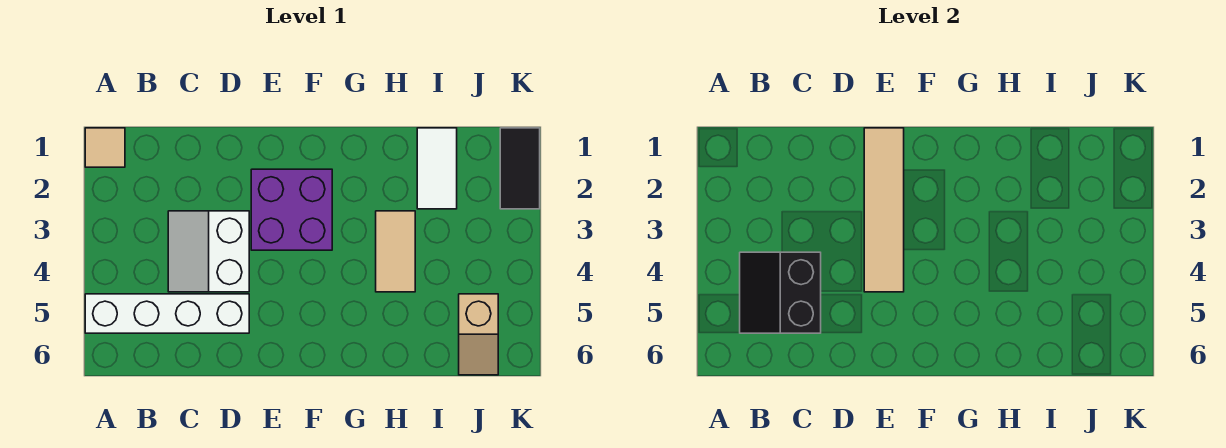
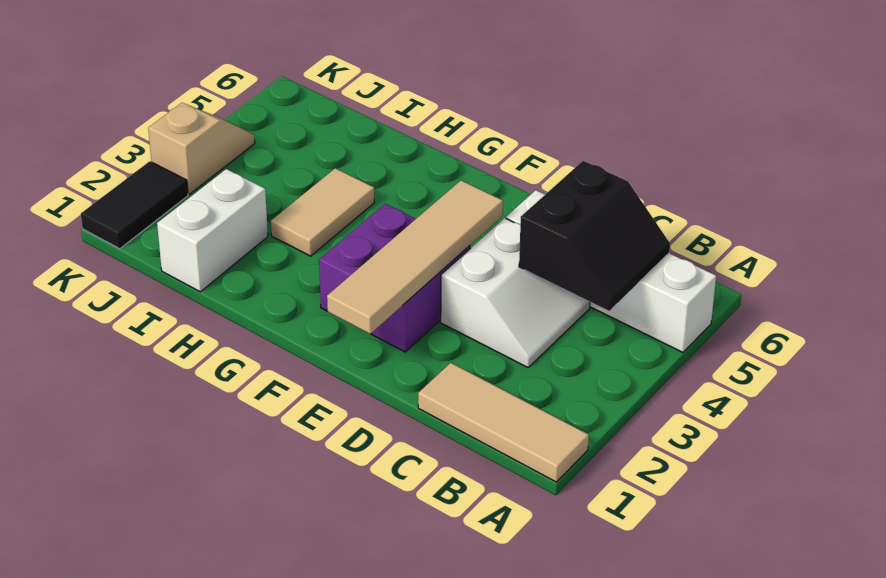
tan tile A1 level 1 -> tan tile A1:C1 level 1
white tile I1:I2 level 1 -> white brick I1:I2 level 1
tan slope J5:J6 level 1 top 5 -> tan slope K3:K4 level 1 top 3

